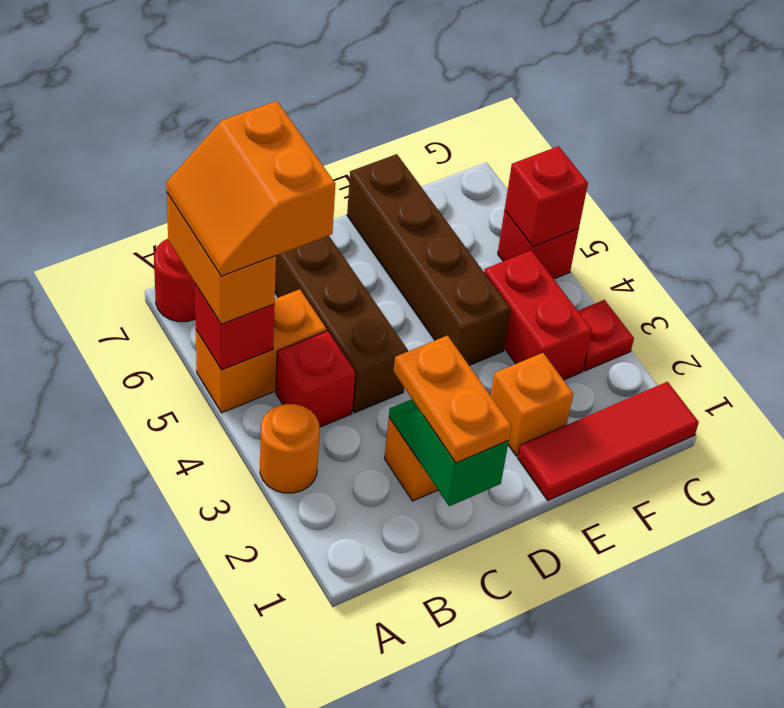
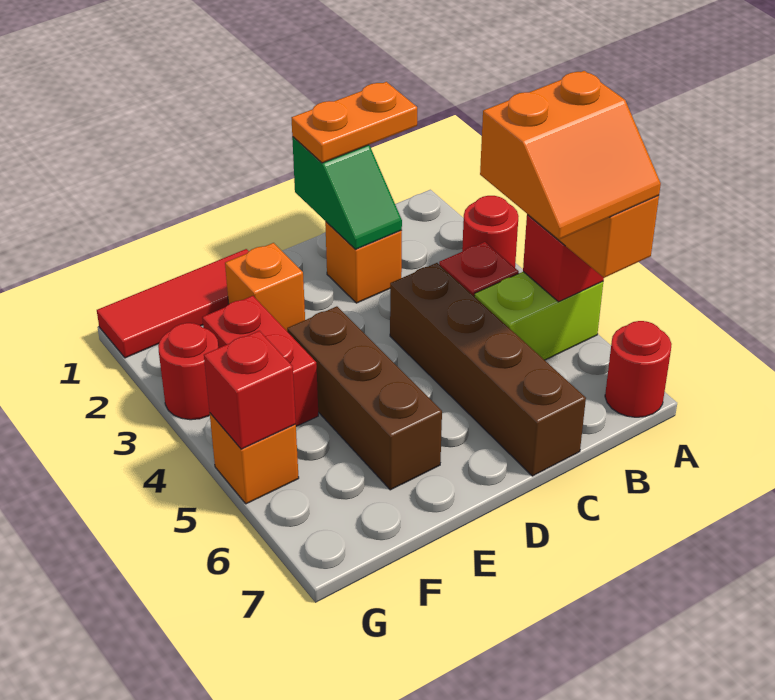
orange round brick A3 level 1 -> red round brick A3 level 1
orange brick A5:B5 level 1 -> lime brick A5:B5 level 1
orange slope A5:B6 level 4 top B -> orange slope A5:B6 level 4 top 5
orange plate C1:C2 level 3 -> orange plate B1:C1 level 3
brown brick E4:E7 level 1 -> brown brick E4:E6 level 1
red plate G3 level 1 -> red round brick G3 level 1
red brick G5 level 1 -> orange brick G5 level 1

